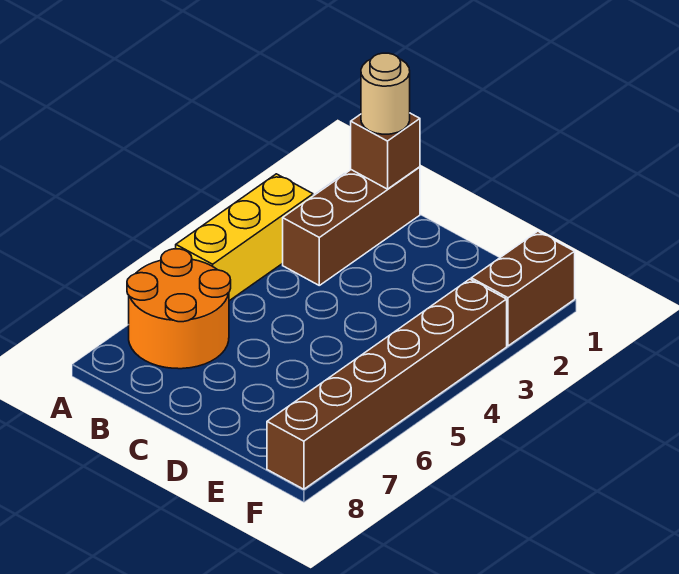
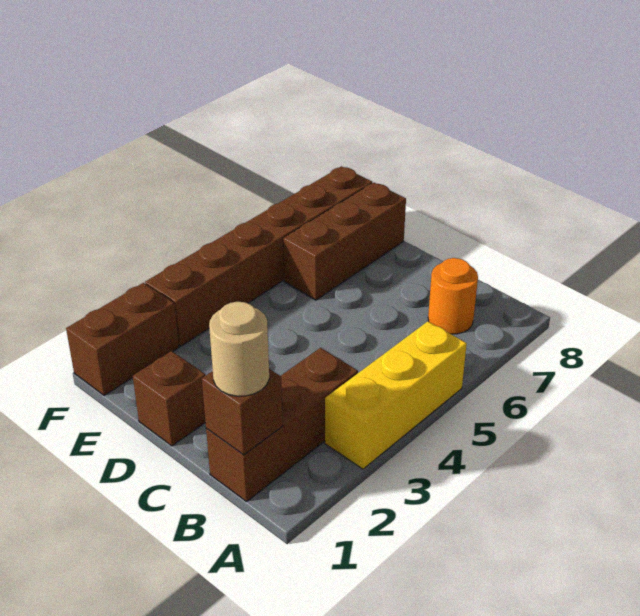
orange round brick A6:B7 level 1 -> orange round brick B7 level 1
none -> brown brick D1 level 1
none -> brown brick E6:E8 level 1

